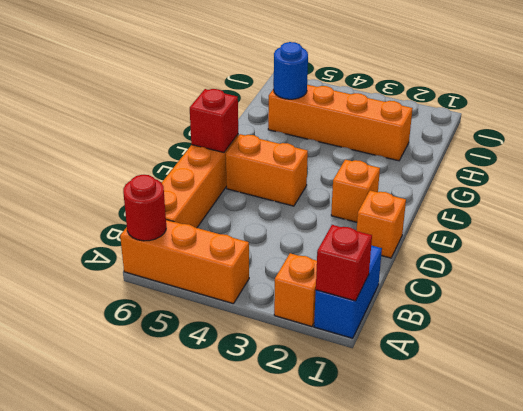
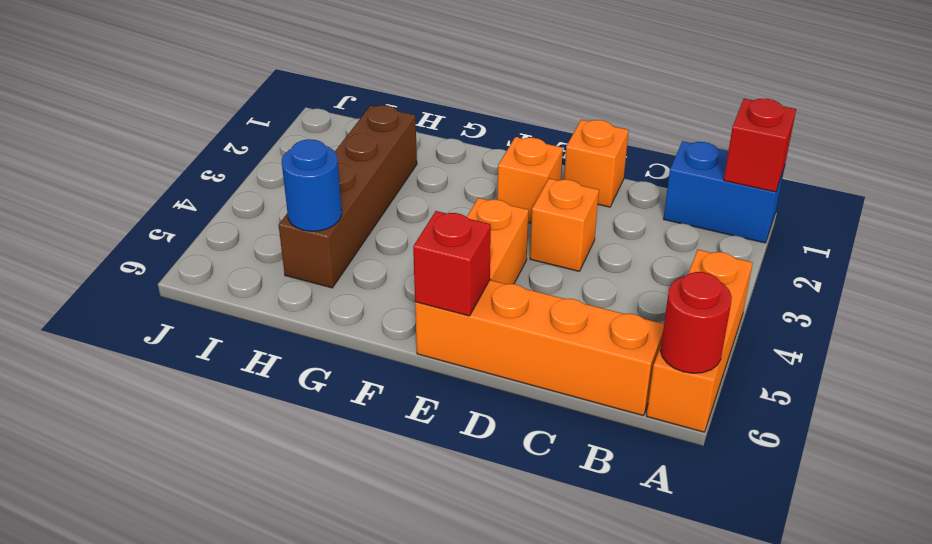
orange brick A2 level 1 -> orange brick D3 level 1
orange brick H2:H5 level 1 -> brown brick H2:H5 level 1

